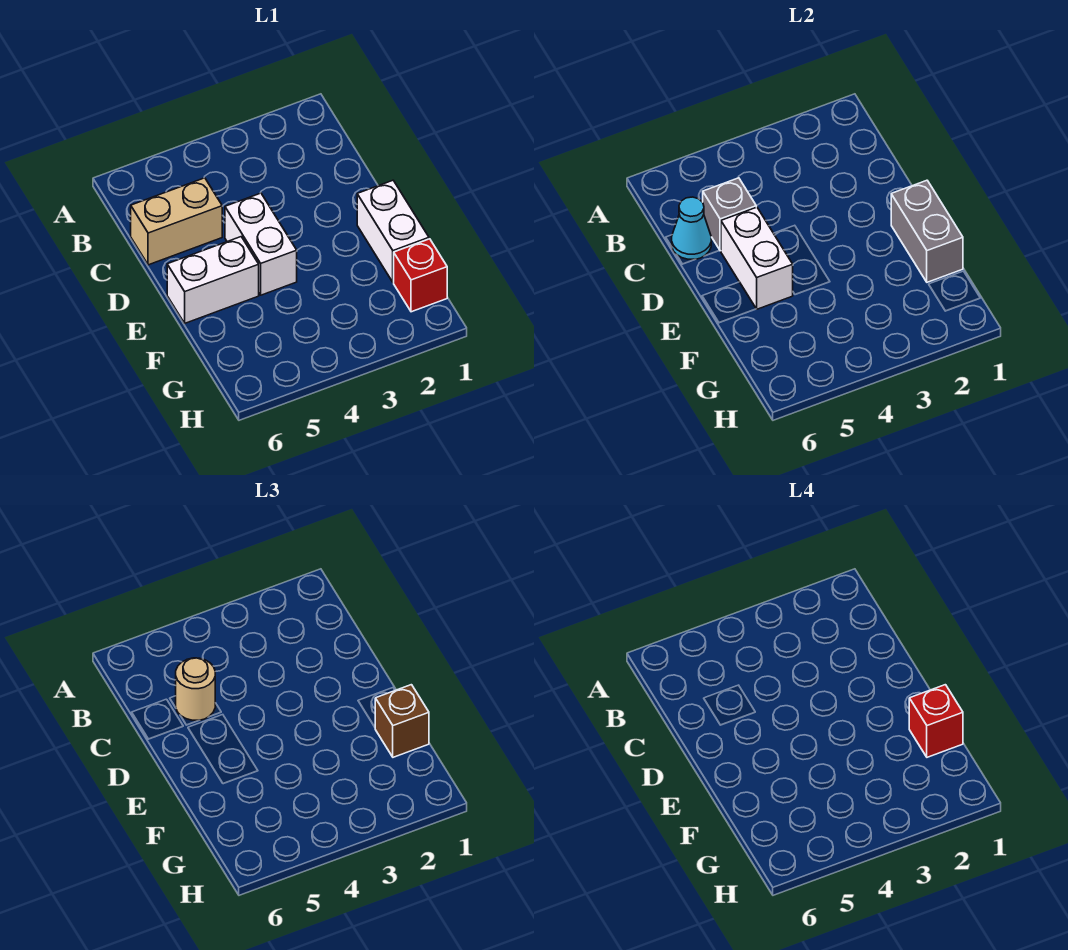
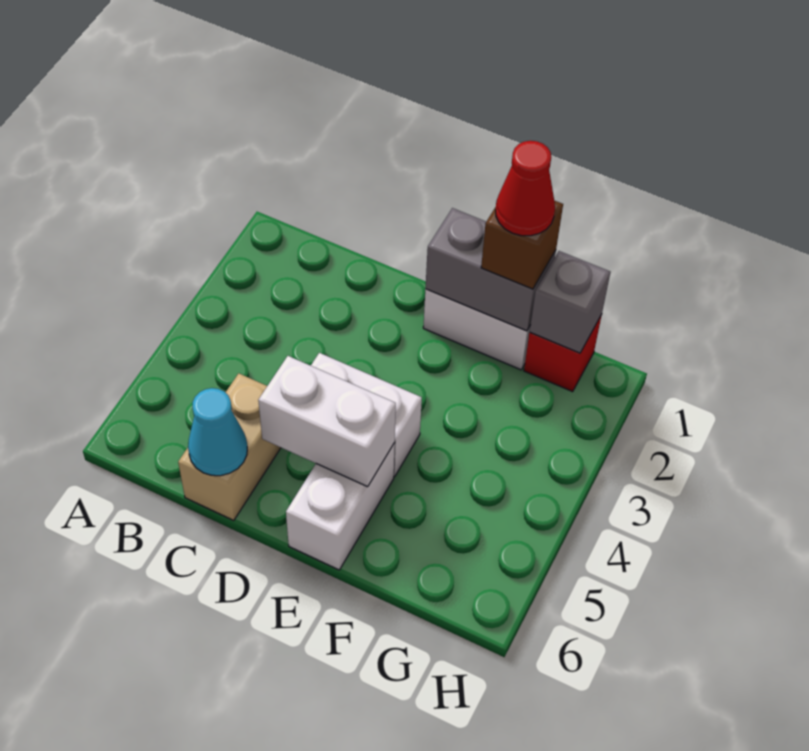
grey brick C5 level 2 -> grey brick G1 level 2
tan round brick C5 level 3 -> none
red brick F1 level 4 -> red cone F1 level 4

